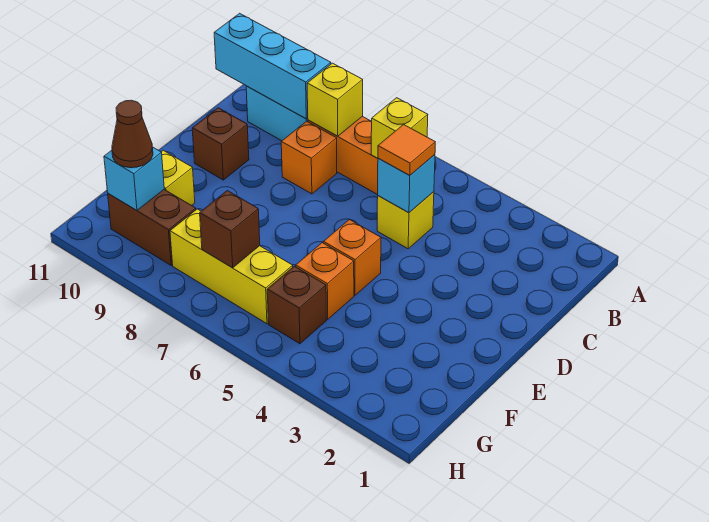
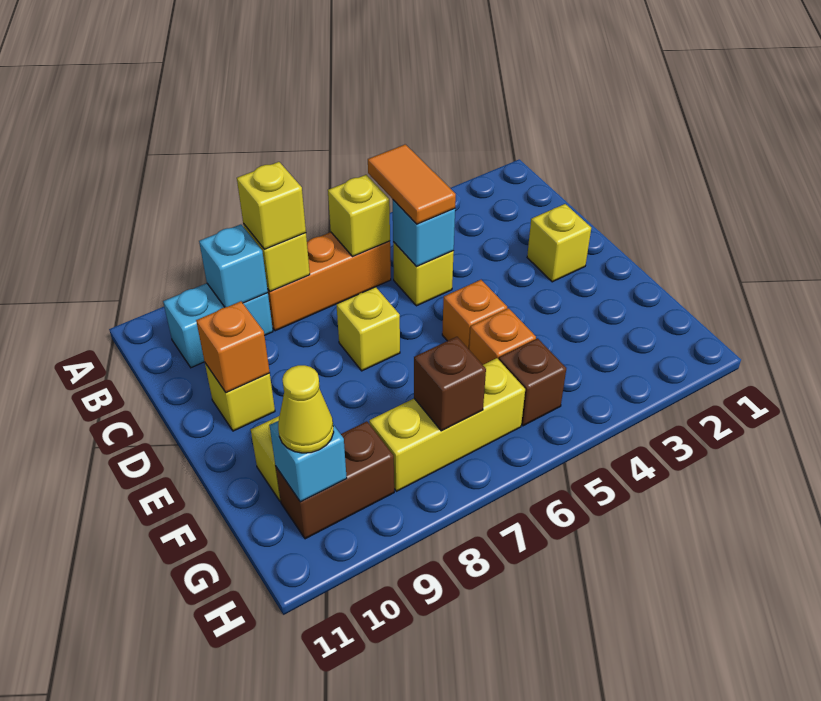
none -> yellow brick B8 level 3
cyan brick B9:B11 level 2 -> cyan brick B9 level 2
orange tile C5 level 3 -> orange tile B5:C5 level 3
orange brick C8 level 1 -> orange brick D10 level 2
none -> yellow brick D2 level 1
none -> yellow brick D7 level 1
brown brick D10 level 1 -> yellow brick D10 level 1
brown cone G10 level 3 -> yellow cone G10 level 3

